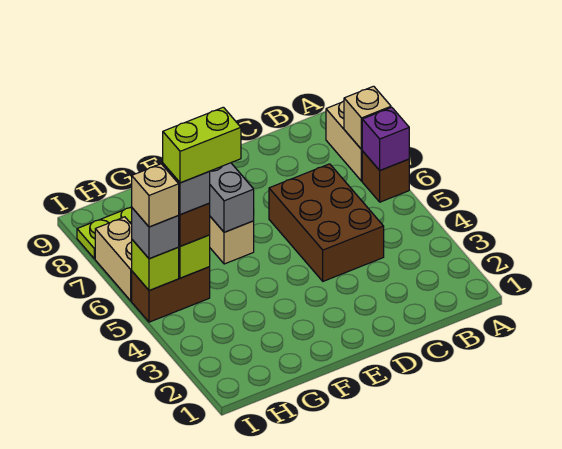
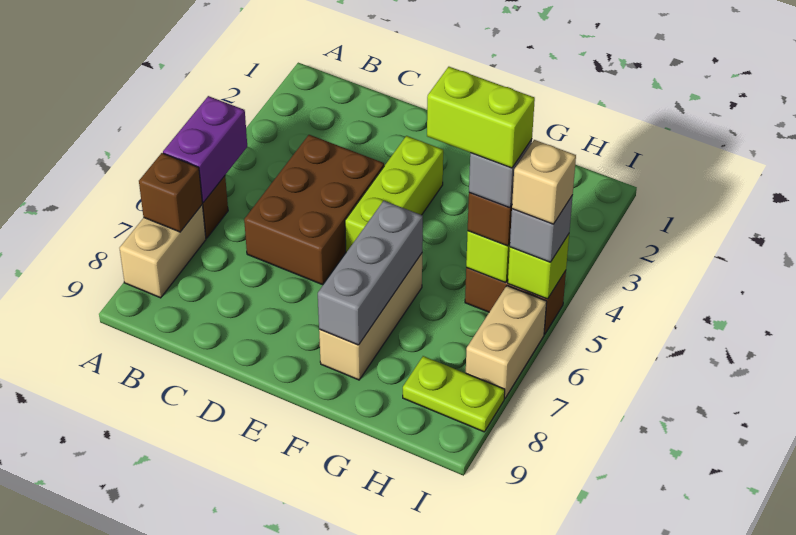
purple brick A6 level 2 -> purple brick A5:A6 level 2
tan brick A7 level 2 -> brown brick A7 level 2
none -> lime brick E3:E5 level 1

